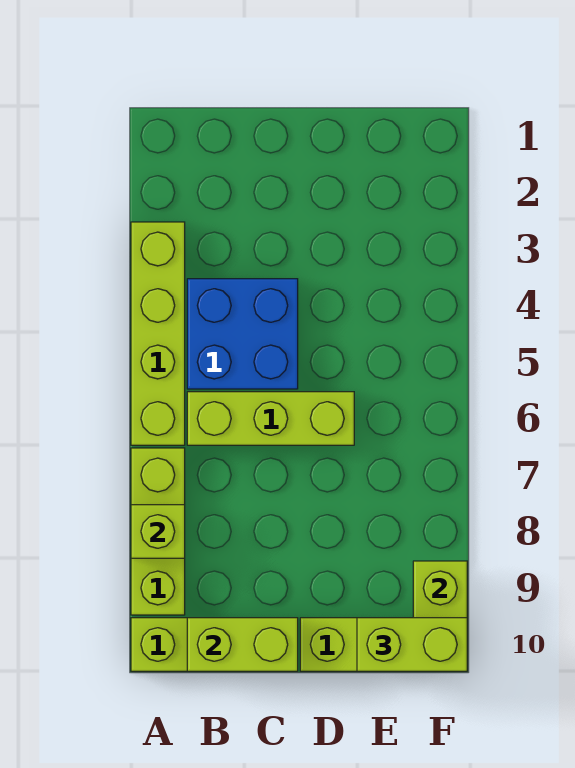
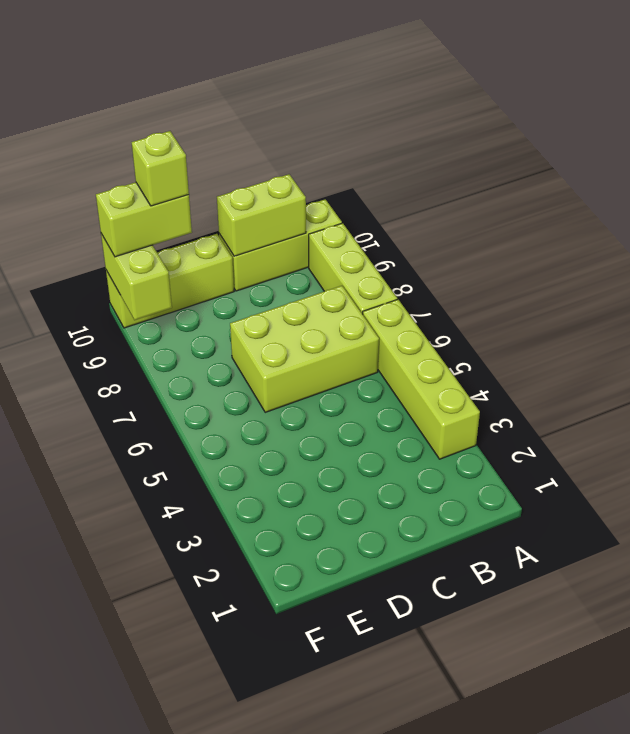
lime brick A8 level 2 -> lime brick E10 level 4
blue brick B4:C5 level 1 -> none
lime brick B6:D6 level 1 -> lime brick B6:D7 level 1

